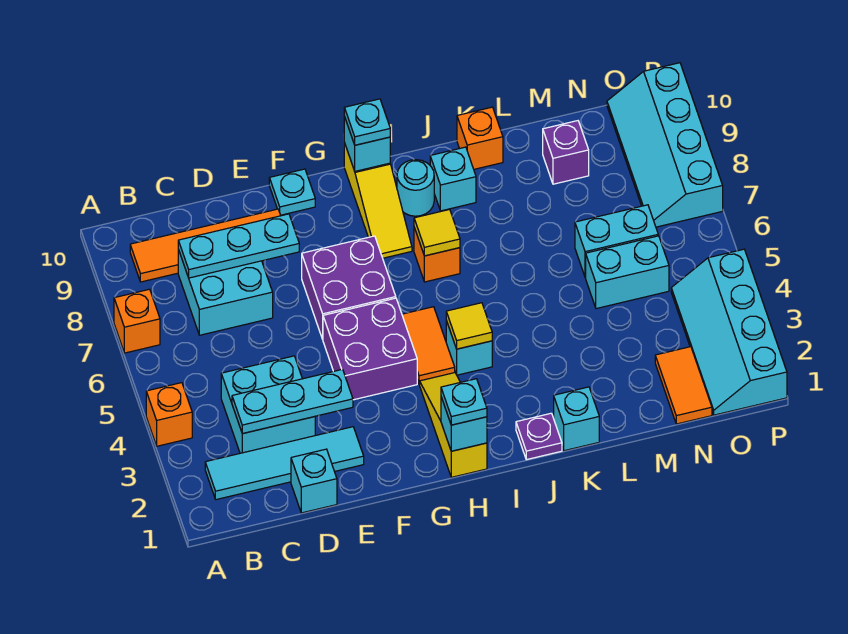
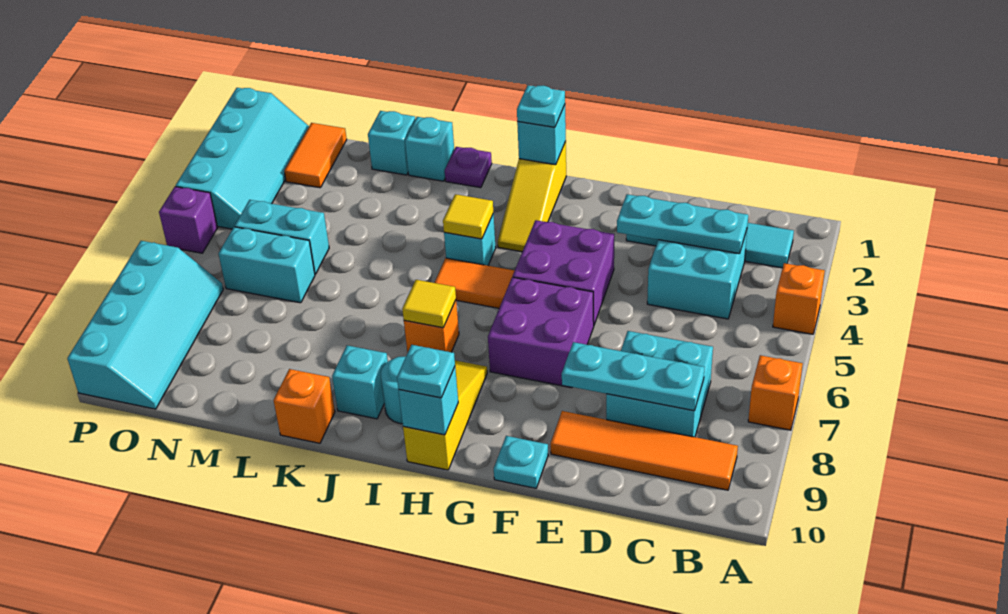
cyan brick D1 level 1 -> cyan brick L1 level 1
orange tile H4:H5 level 1 -> orange tile H5:I5 level 1
purple brick M9 level 1 -> purple brick P5 level 1

